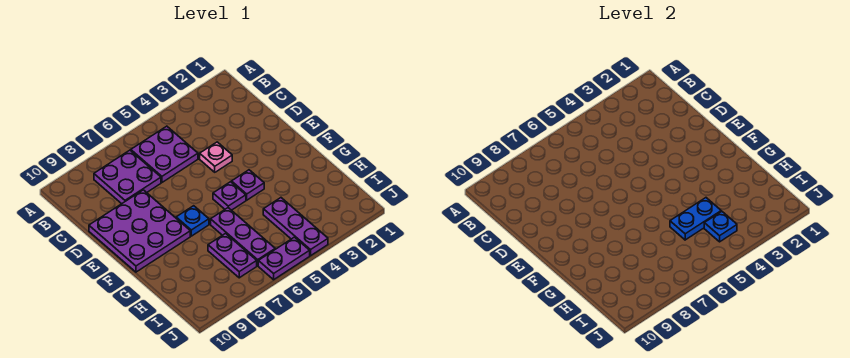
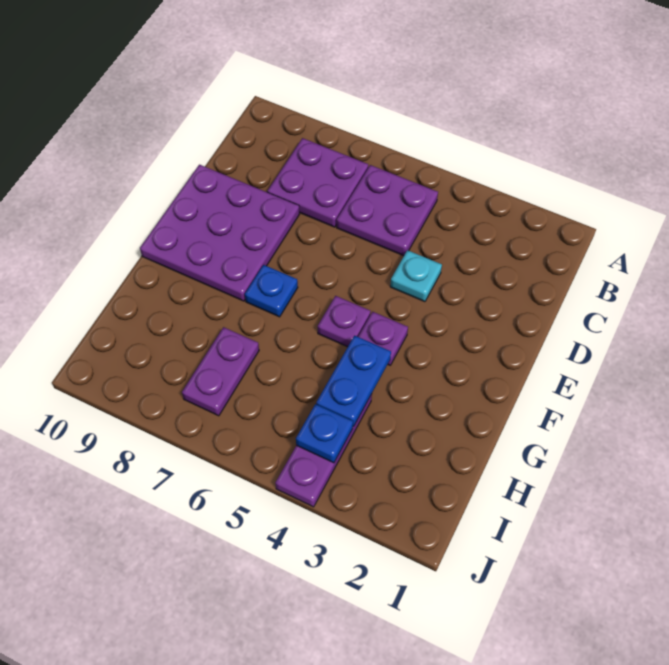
pink plate D4 level 1 -> cyan plate D4 level 1
purple plate G6:I6 level 1 -> none
blue plate H4:H5 level 2 -> blue plate G4:H4 level 2
purple plate J5:J6 level 1 -> none

